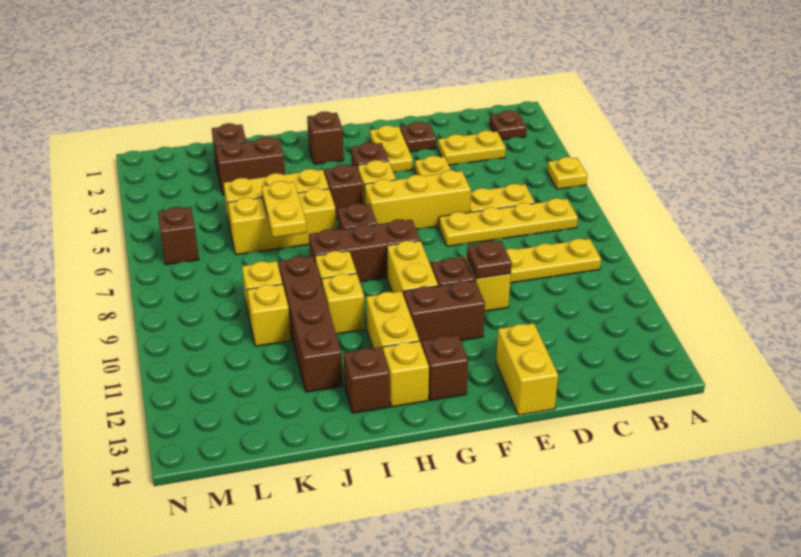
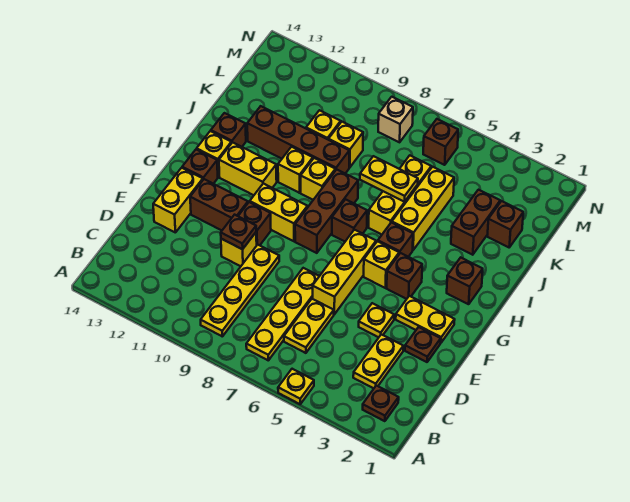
yellow brick E13:E14 level 1 -> yellow brick E13:F13 level 1
brown brick F11:G11 level 1 -> brown brick F11:F12 level 1
none -> tan brick M8 level 1

